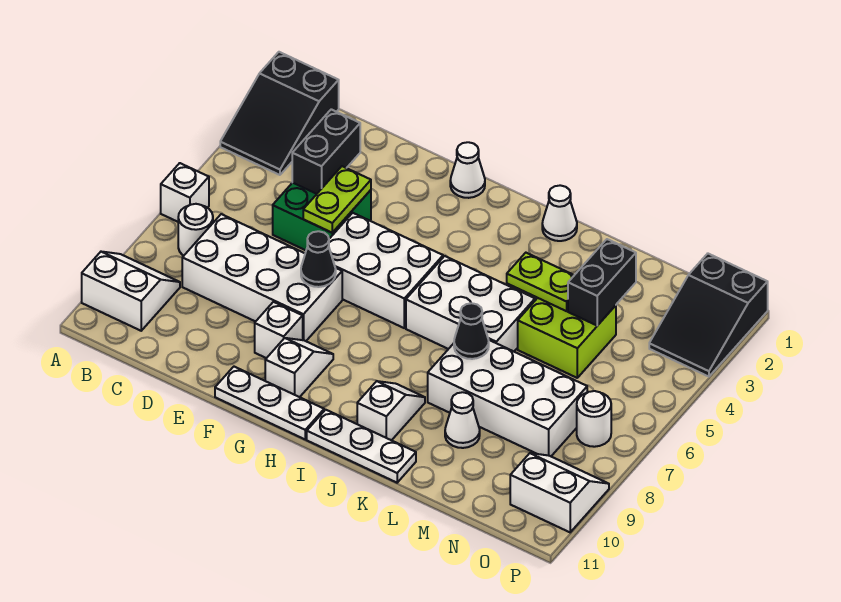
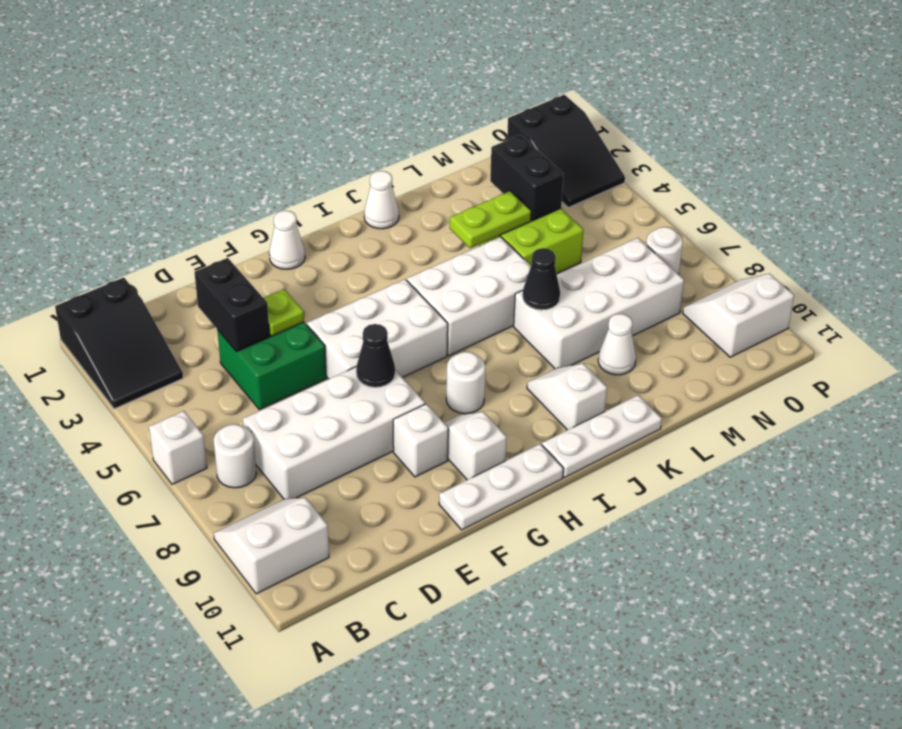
lime plate E4:E5 level 2 -> lime plate E4 level 2
none -> white round brick H8 level 1

